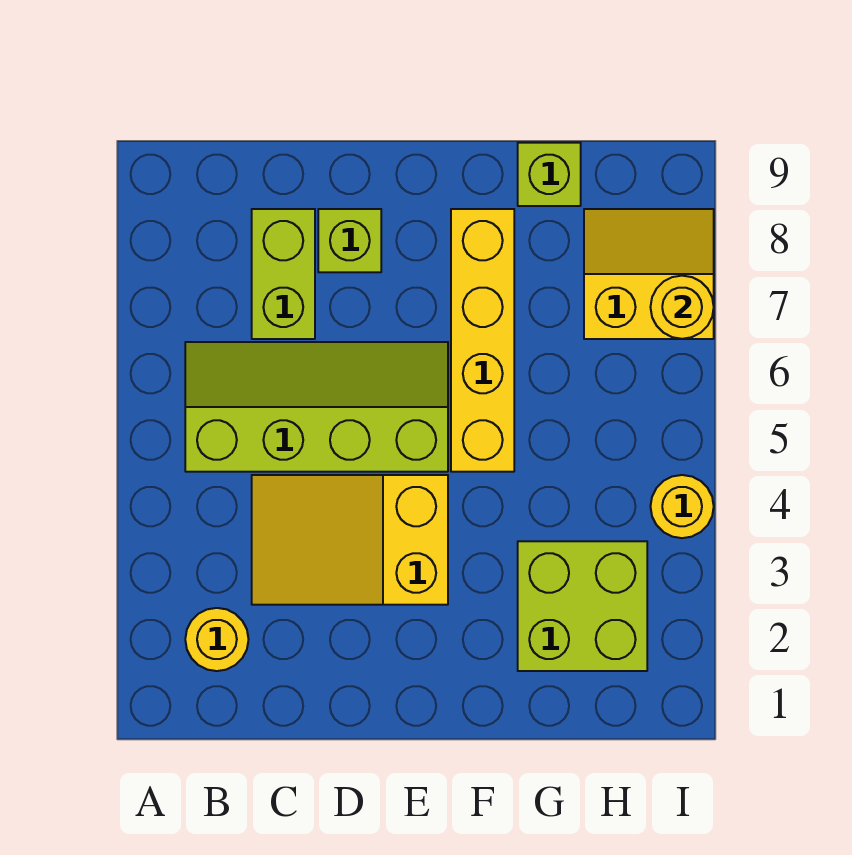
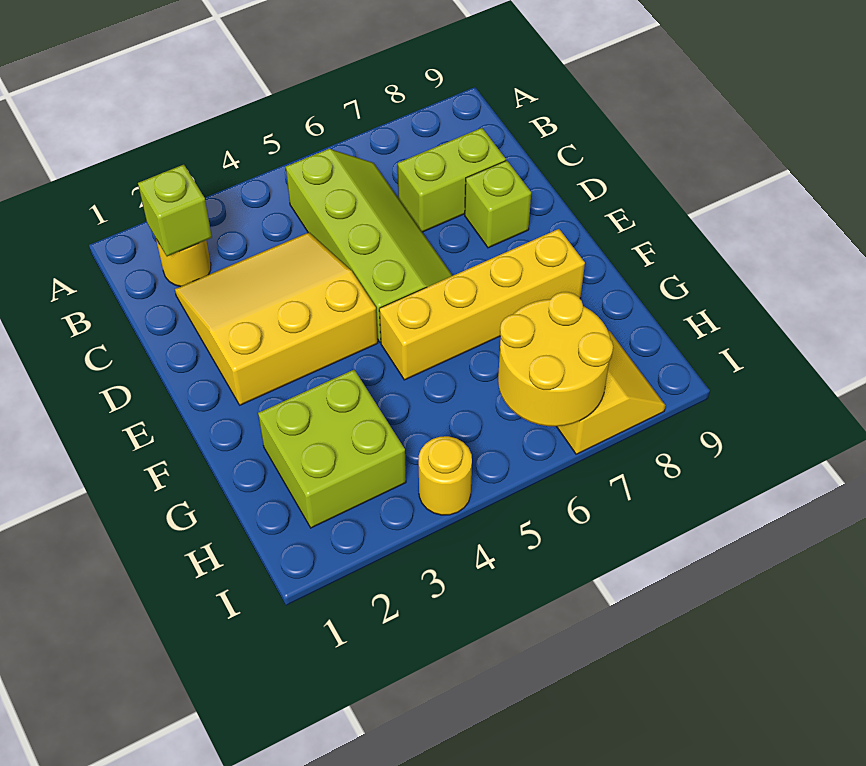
yellow slope C3:E4 level 1 top E -> yellow slope C2:E4 level 1 top E
lime brick G9 level 1 -> lime brick B2 level 2
yellow round brick I7 level 2 -> yellow round brick H6:I7 level 2

